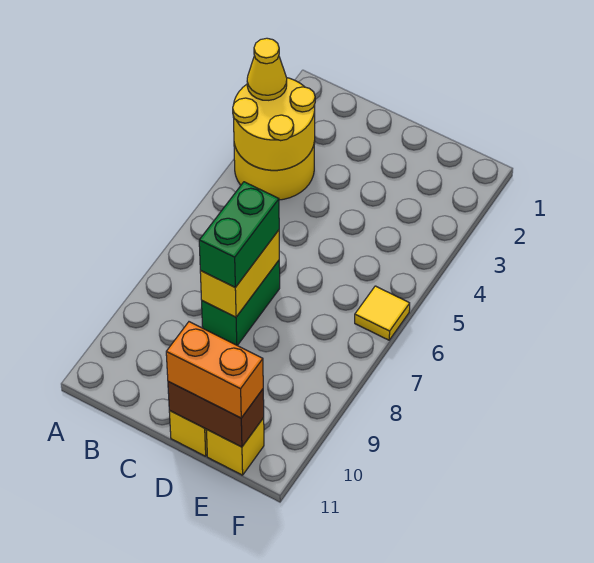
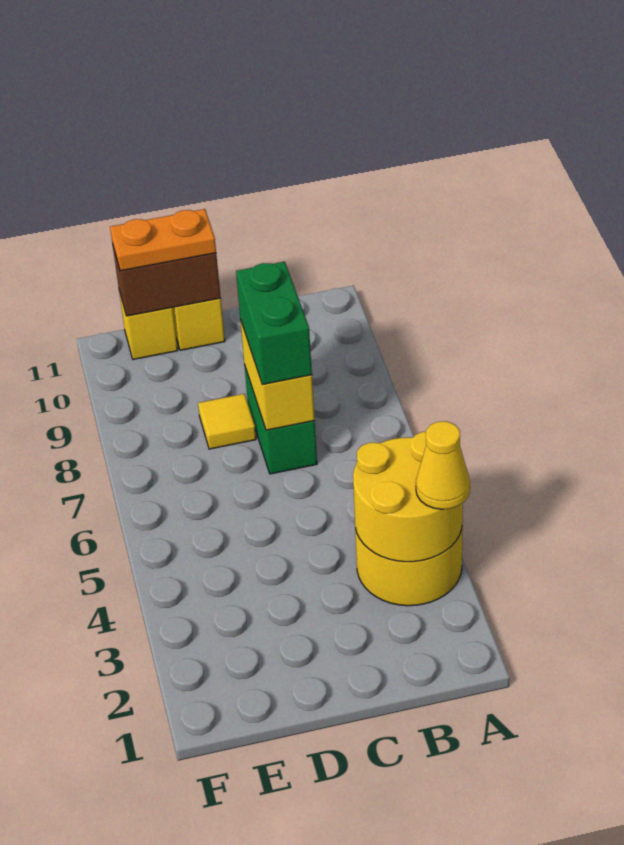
orange brick D11:E11 level 3 -> orange plate D11:E11 level 3
yellow tile F6 level 1 -> yellow tile D8 level 1

